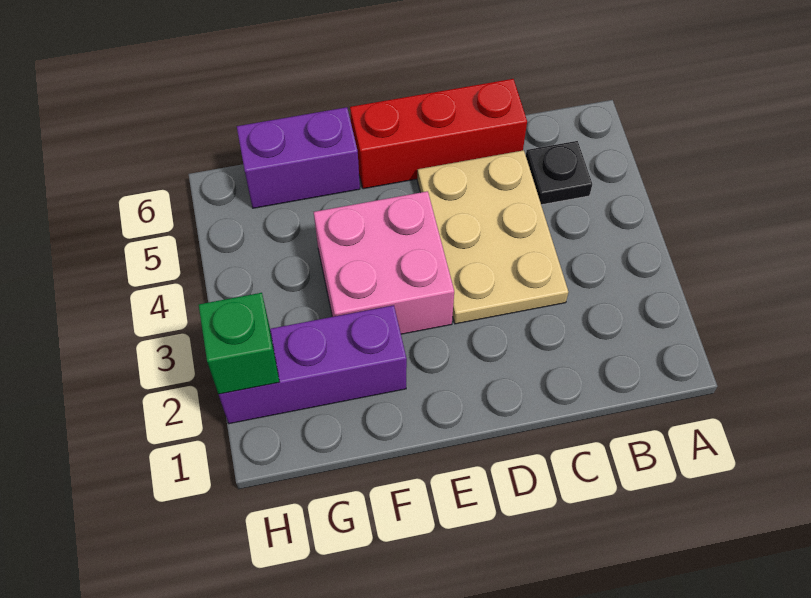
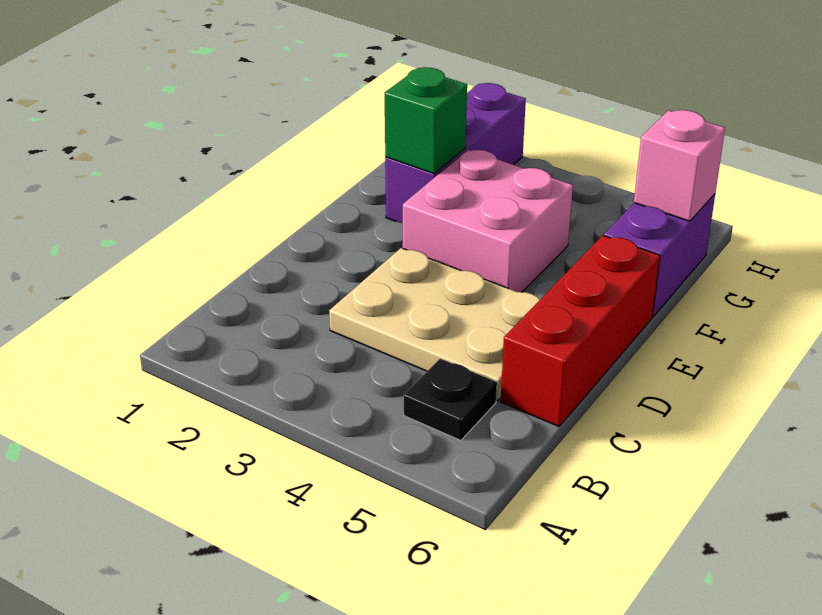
none -> pink brick G6 level 2
green brick H2 level 2 -> green brick F2 level 2

